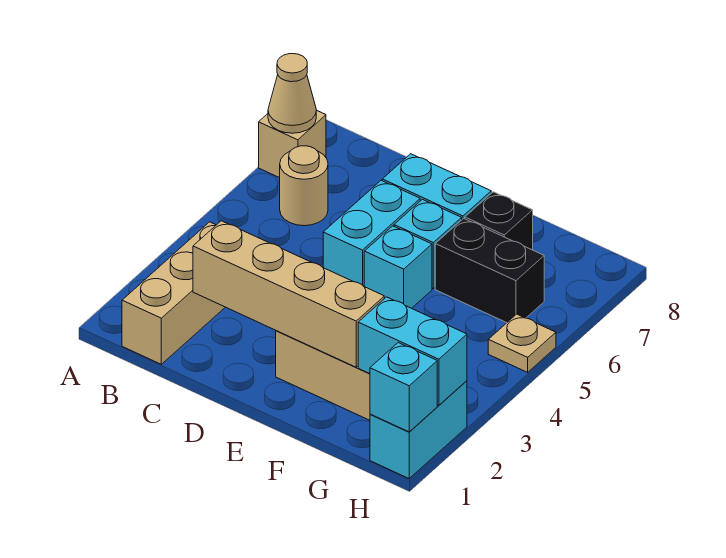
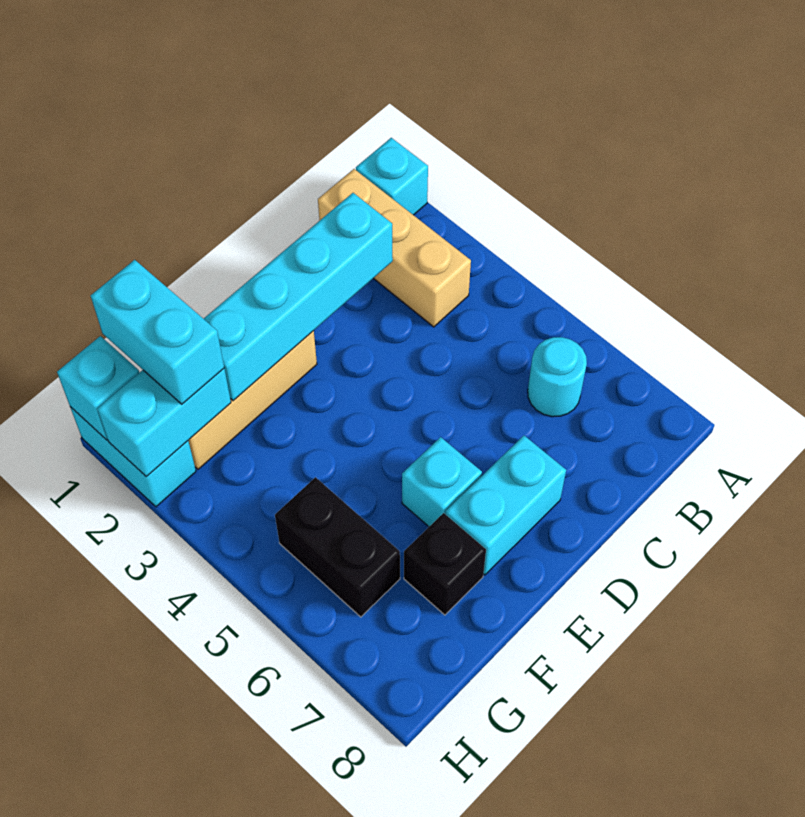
tan brick A7 level 1 -> none
tan cone A7 level 2 -> none
tan round brick B6 level 1 -> cyan round brick B6 level 1
tan brick C2:F2 level 2 -> cyan brick C2:F2 level 2
cyan brick D5:D6 level 1 -> cyan brick G1:G2 level 3
cyan brick E5 level 1 -> cyan brick A1 level 1
black brick F6:G6 level 1 -> black brick G5:G6 level 1
tan plate H5 level 1 -> none

